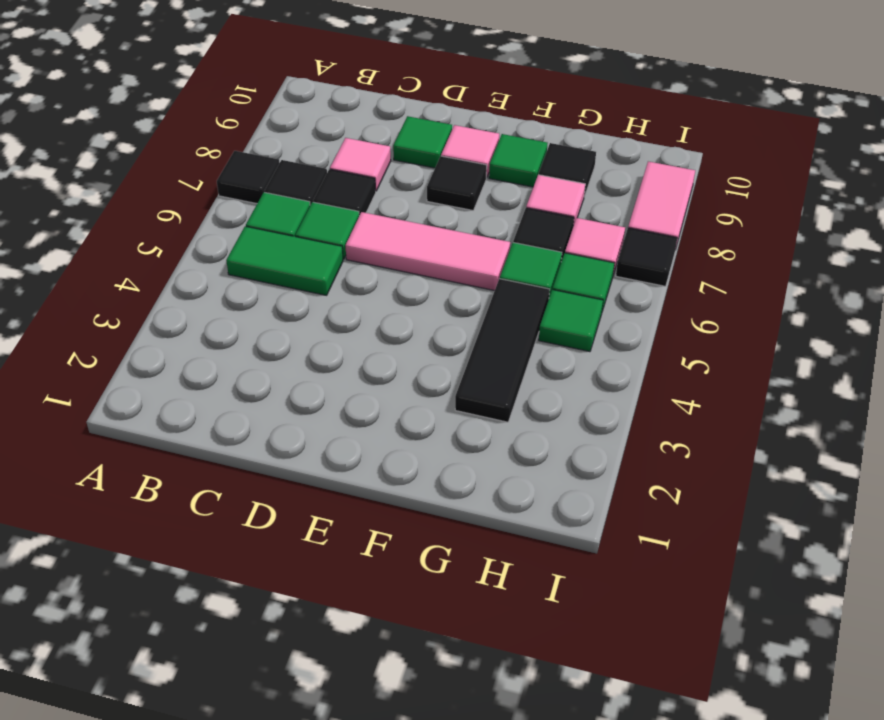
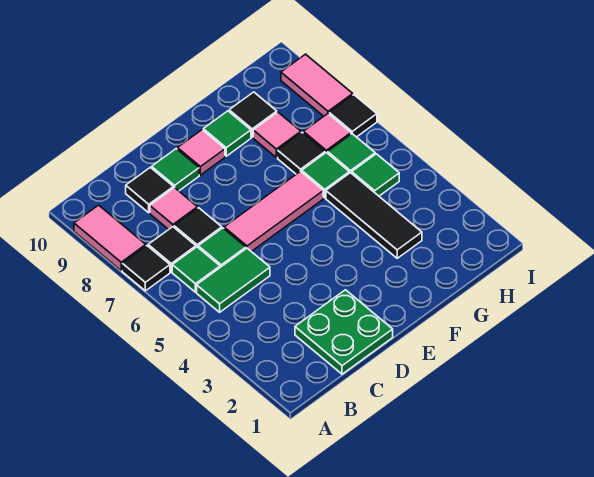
none -> pink tile A8:A9 level 1
none -> green plate C1:D2 level 1
black tile E8 level 1 -> black tile C9 level 1

